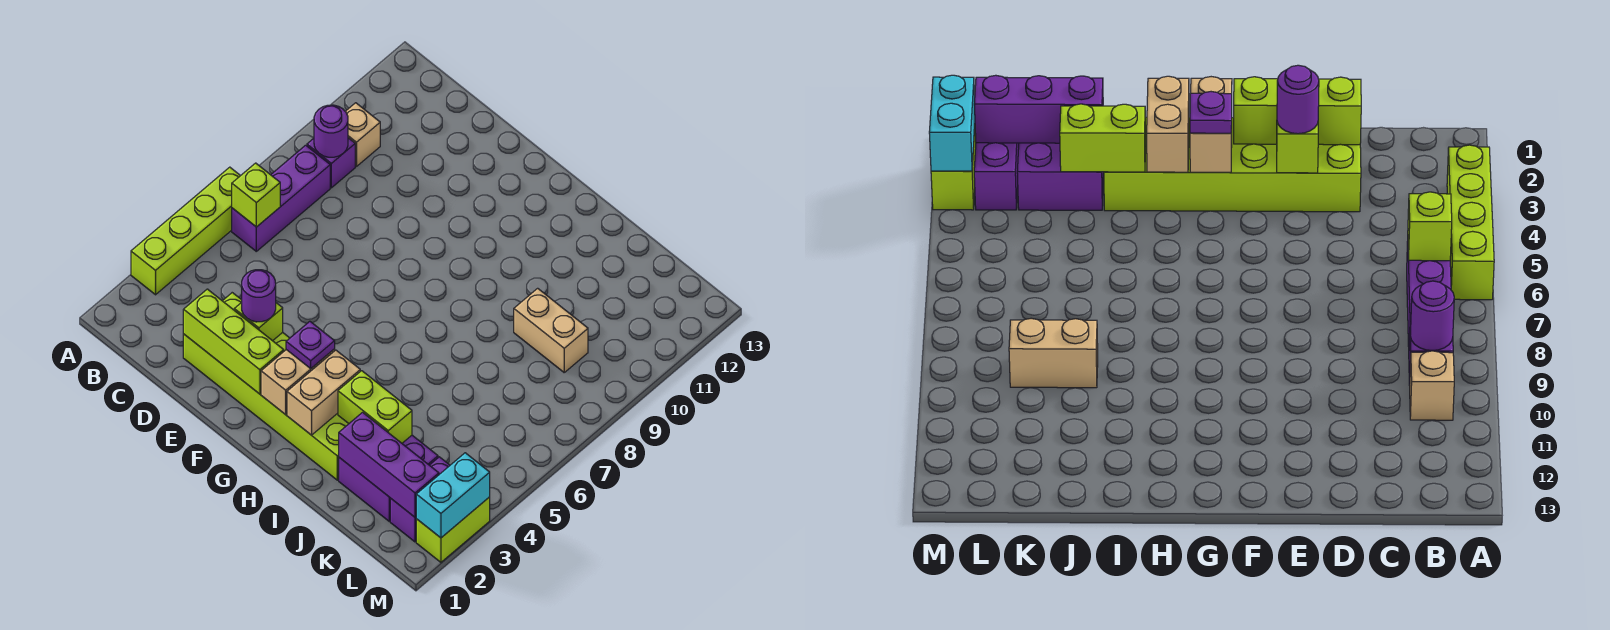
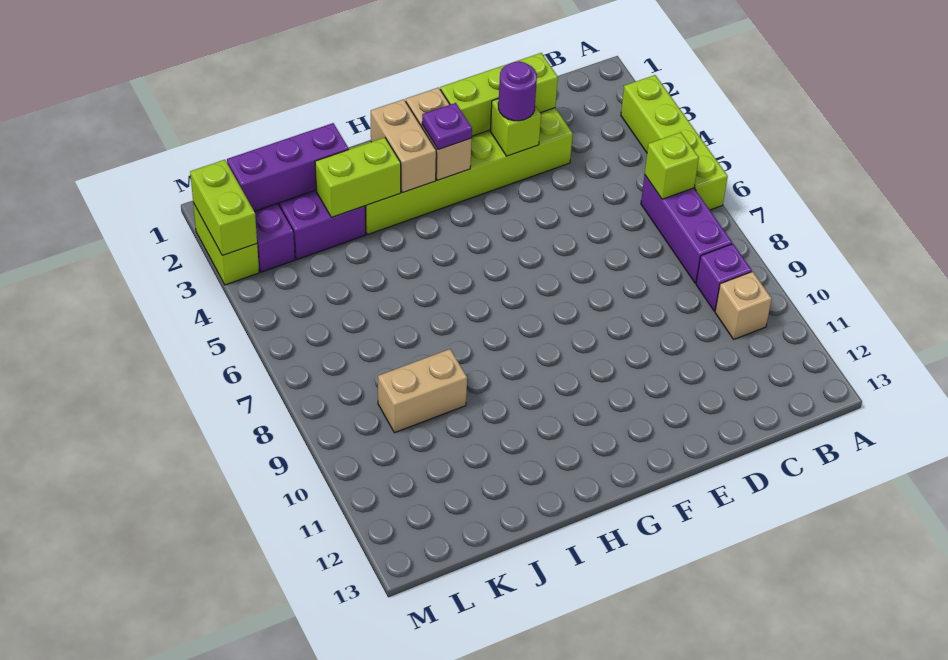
purple round brick B9 level 2 -> none
cyan brick M2:M3 level 2 -> lime brick M2:M3 level 2

